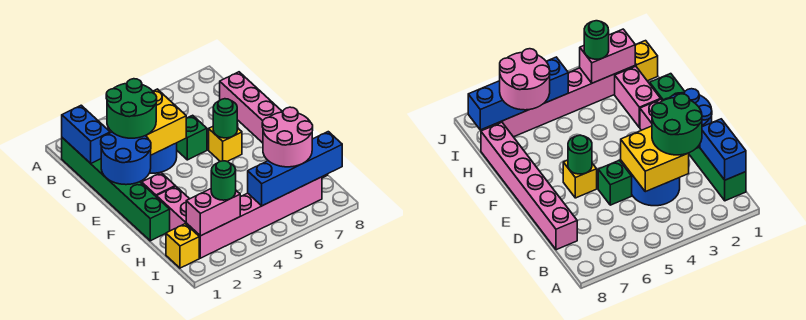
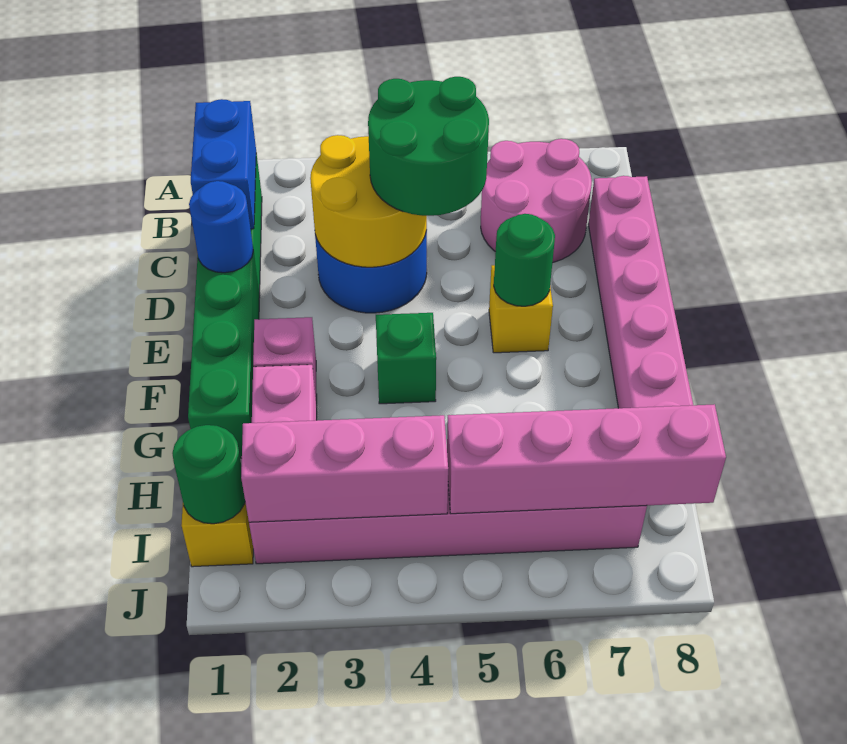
green round brick C2:D3 level 3 -> green round brick C4:D5 level 3
yellow brick C3:D4 level 2 -> yellow round brick C3:D4 level 2
blue round brick D1:E2 level 2 -> blue round brick D1 level 2
green brick D5 level 1 -> green brick F4 level 1
pink round brick H6:I7 level 3 -> pink round brick B6:C7 level 1
pink brick I2:I3 level 2 -> pink brick I2:I4 level 2
green round brick I3 level 3 -> green round brick I1 level 2
blue brick I5:I8 level 2 -> pink brick I5:I8 level 2

